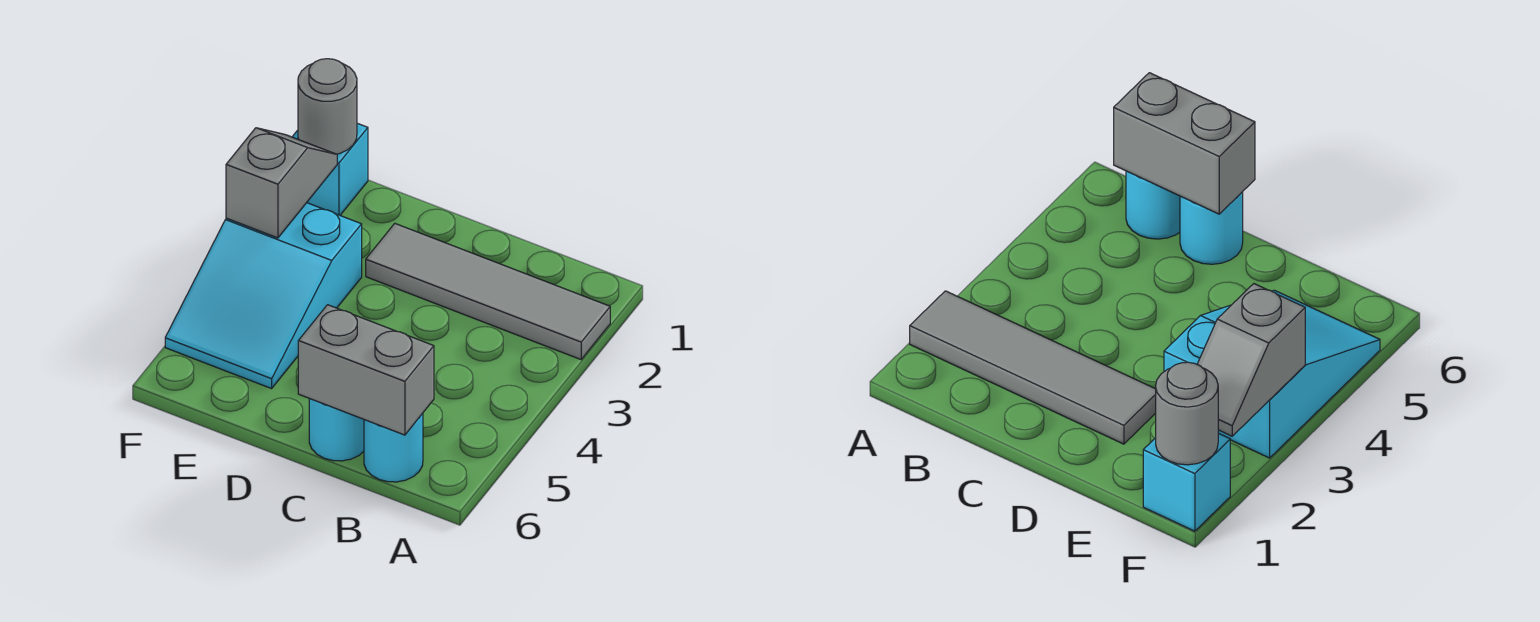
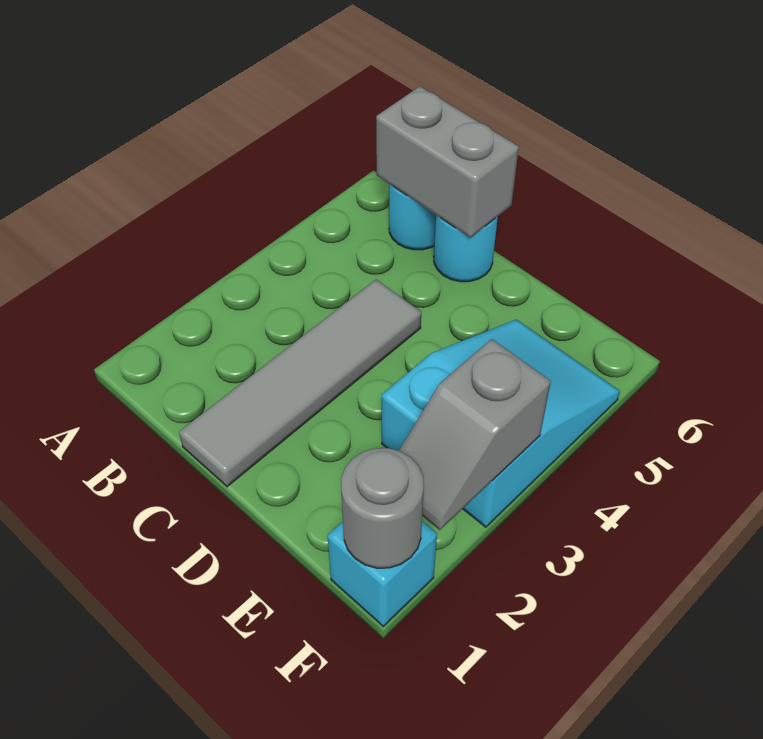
grey tile A2:D2 level 1 -> grey tile C1:C4 level 1

